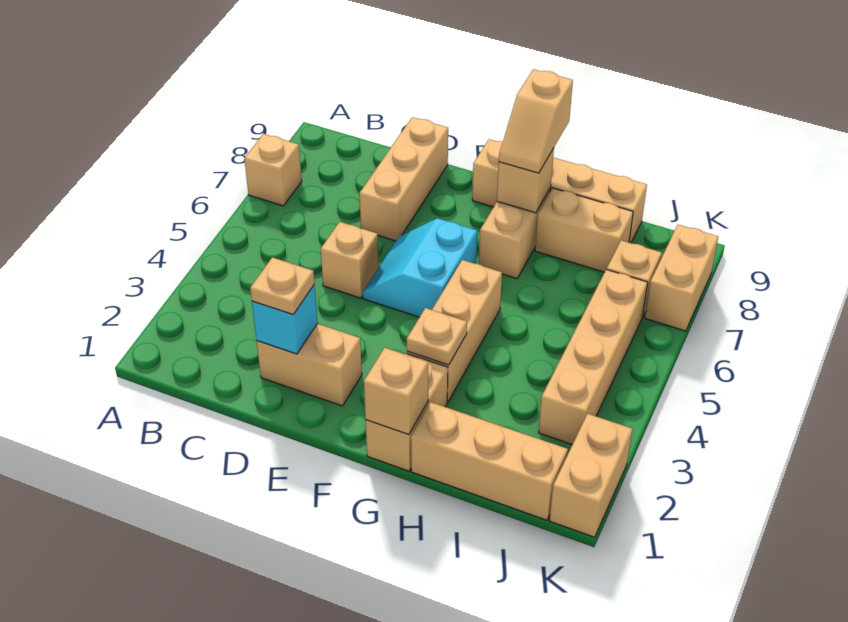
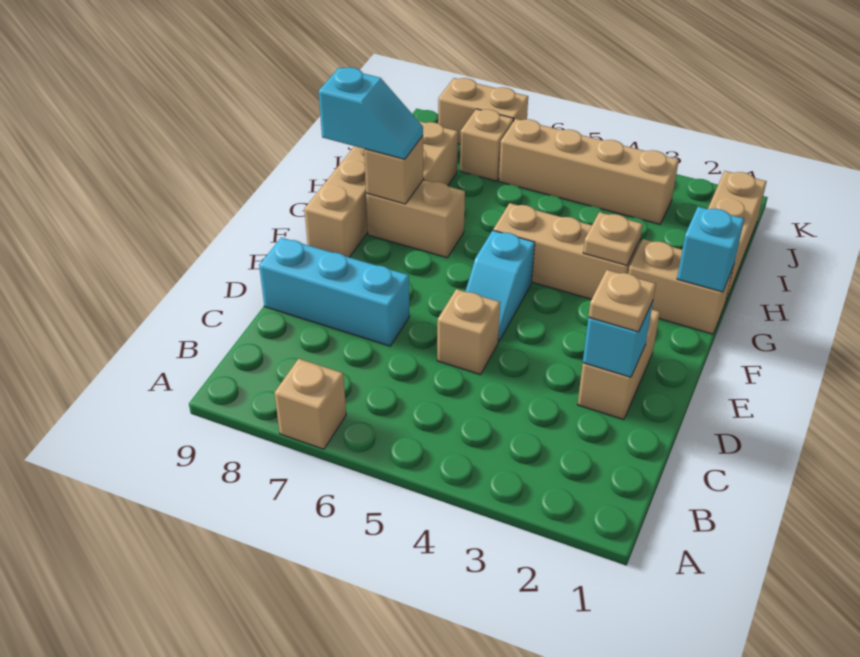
tan brick D7:D9 level 1 -> cyan brick D7:D9 level 1
cyan slope E5:F6 level 1 top F -> cyan slope E5:F5 level 1 top F
tan brick G1 level 2 -> cyan brick G1 level 2
tan slope G8:G9 level 3 top 9 -> cyan slope G8:G9 level 3 top 9
tan brick K1:K2 level 1 -> none

